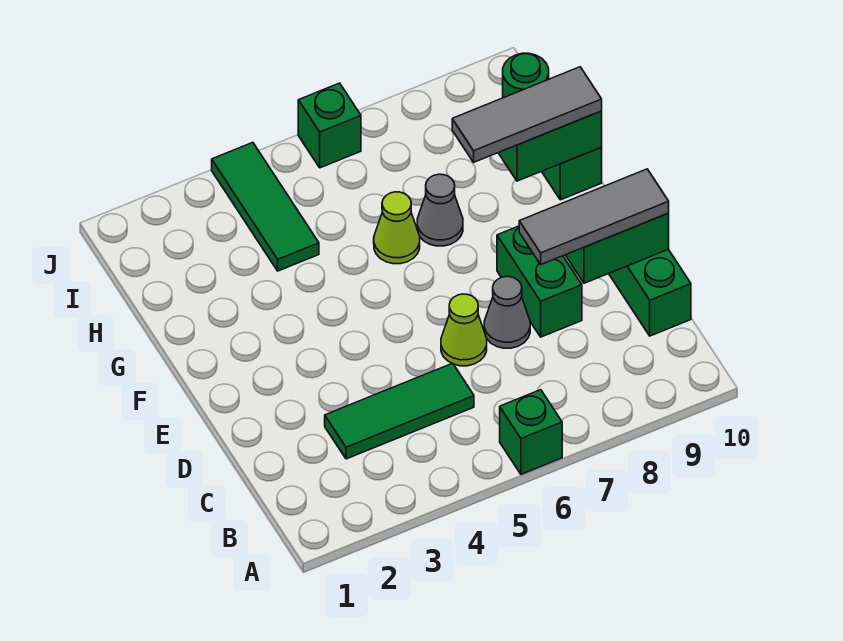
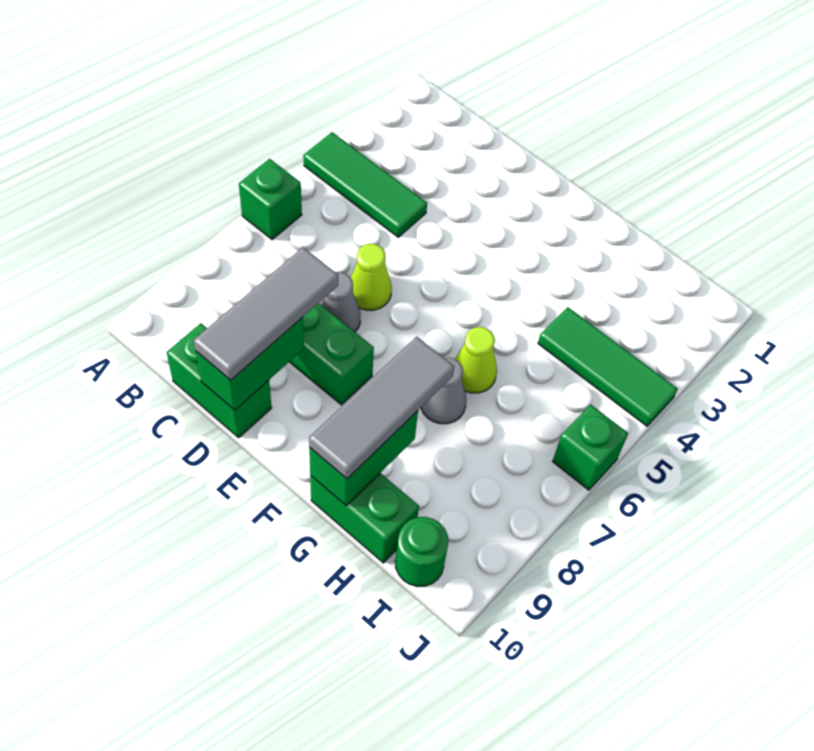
green tile C3:C5 level 1 -> green tile A4:C4 level 1

